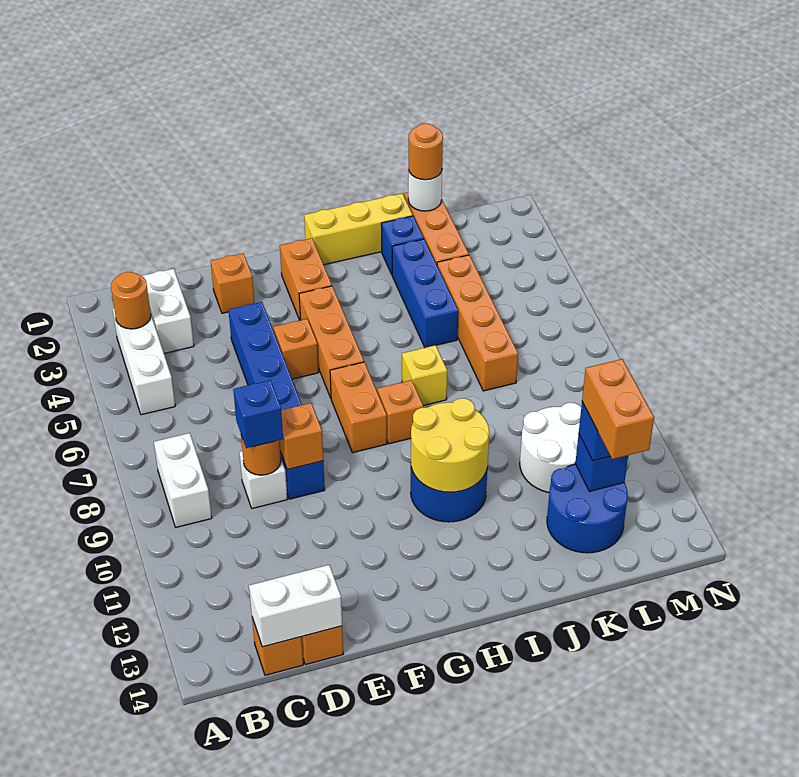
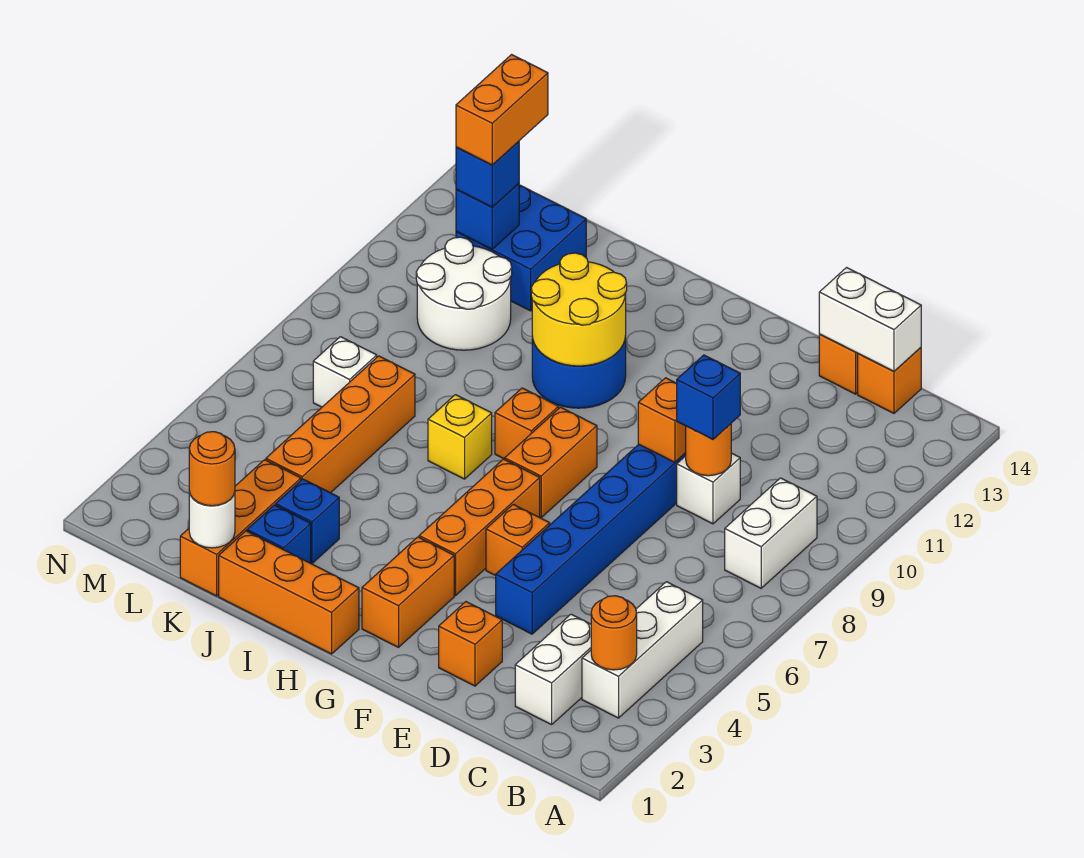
yellow brick H1:J1 level 1 -> orange brick H1:J1 level 1
blue brick J3:J5 level 1 -> blue brick J3 level 1
blue round brick K12:L13 level 1 -> blue brick K12:L13 level 1
none -> white brick L7 level 1

